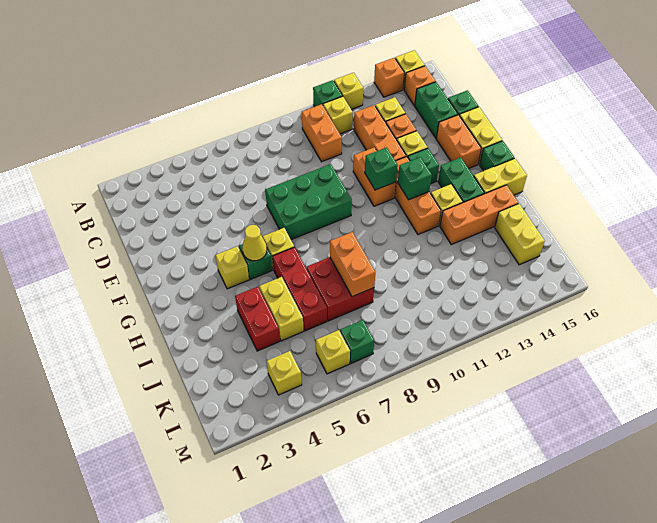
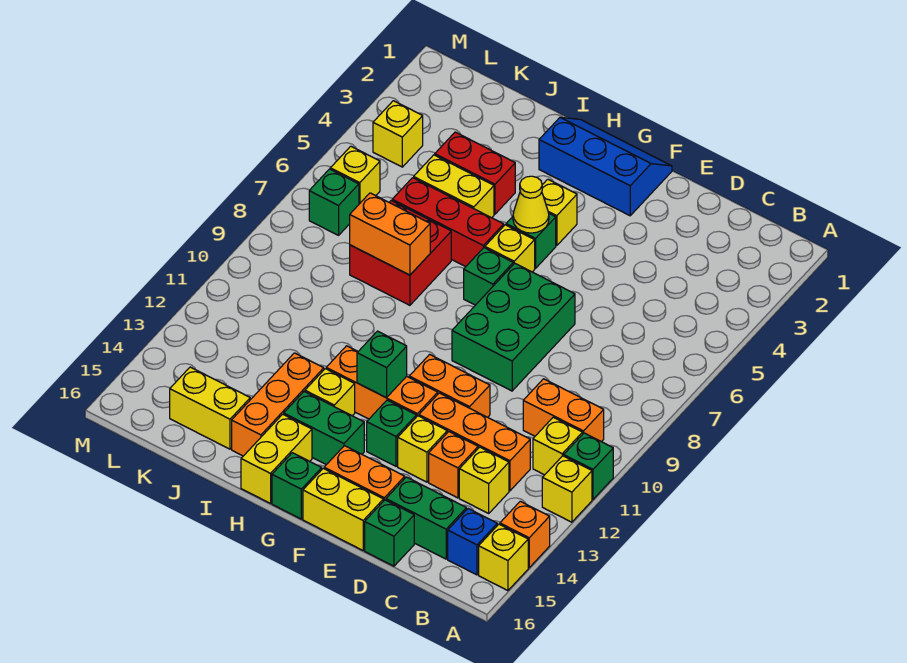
orange brick B15 level 1 -> blue brick B15 level 1
none -> blue slope F1:H2 level 1 top 2
green brick F11 level 2 -> green brick G7 level 1

